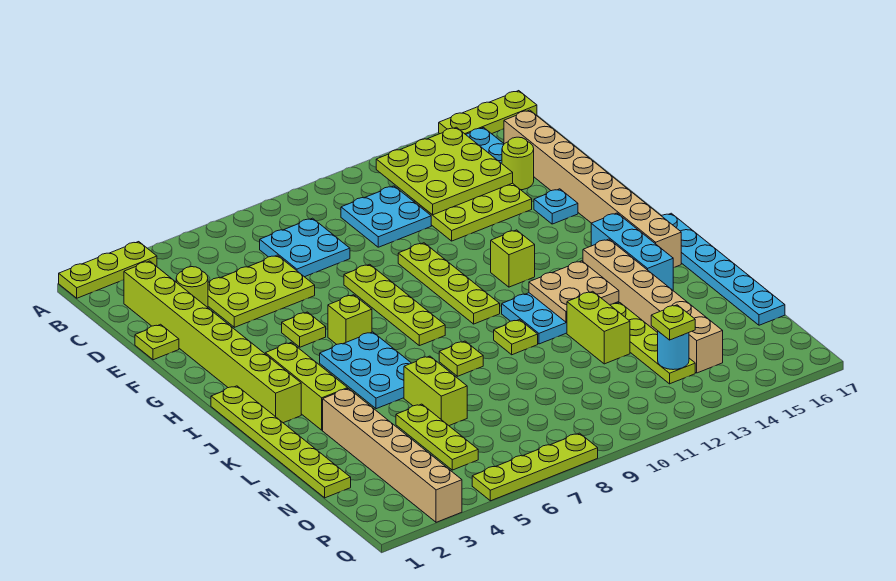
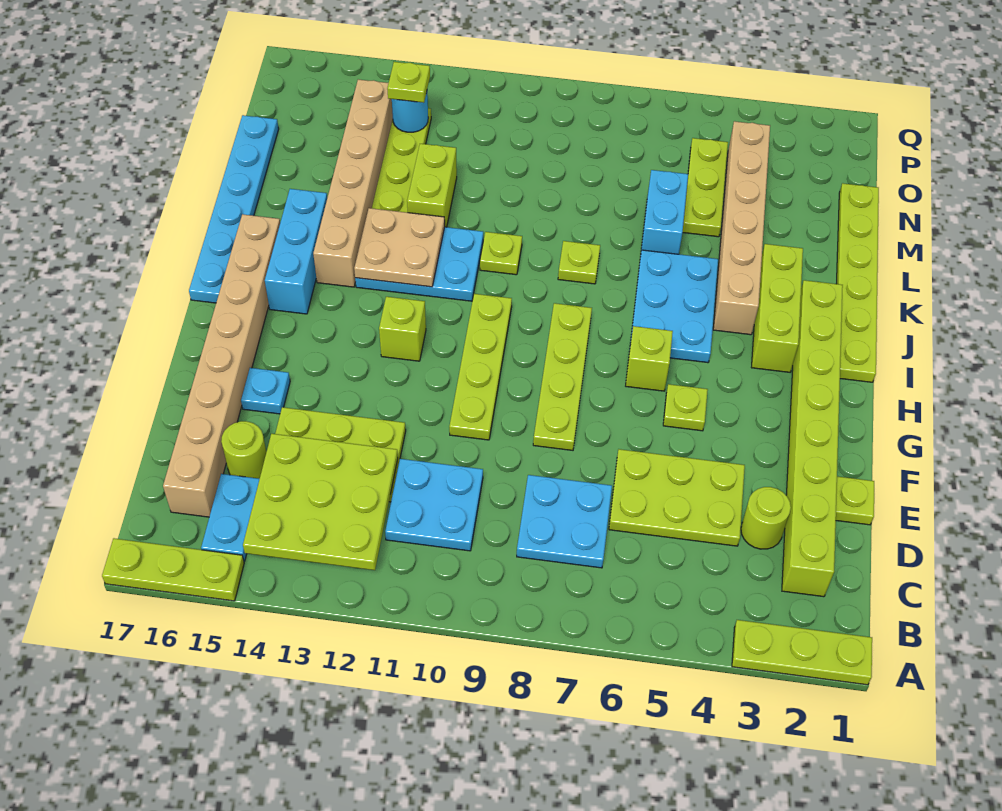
tan brick L3:Q3 level 1 -> tan brick J4:O4 level 1
lime brick L6:M6 level 1 -> cyan brick L6:M6 level 1
lime plate Q5:Q8 level 1 -> none

